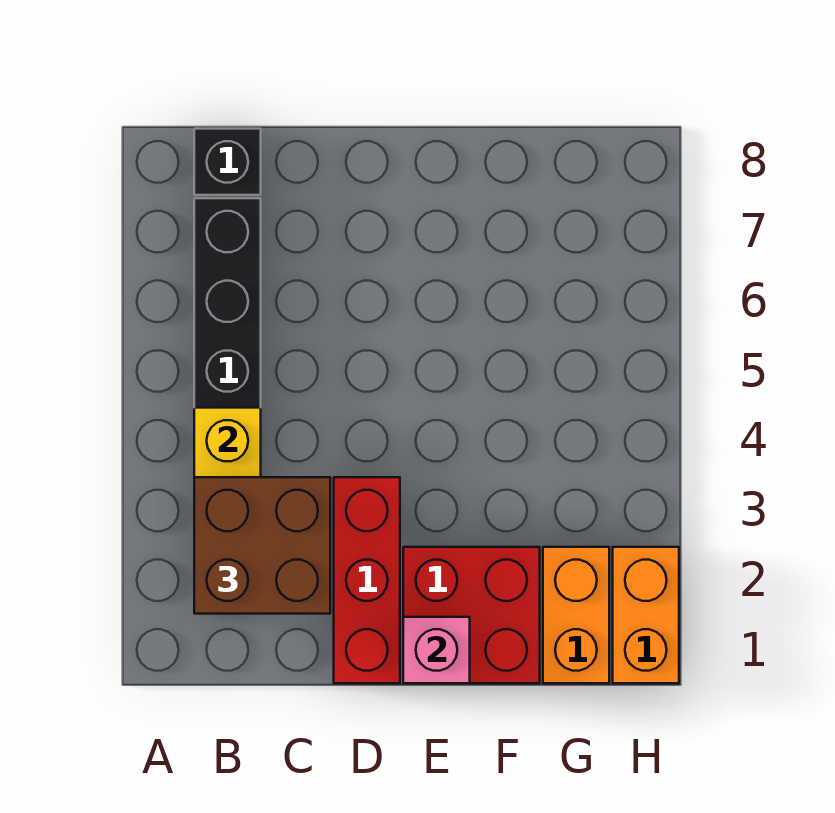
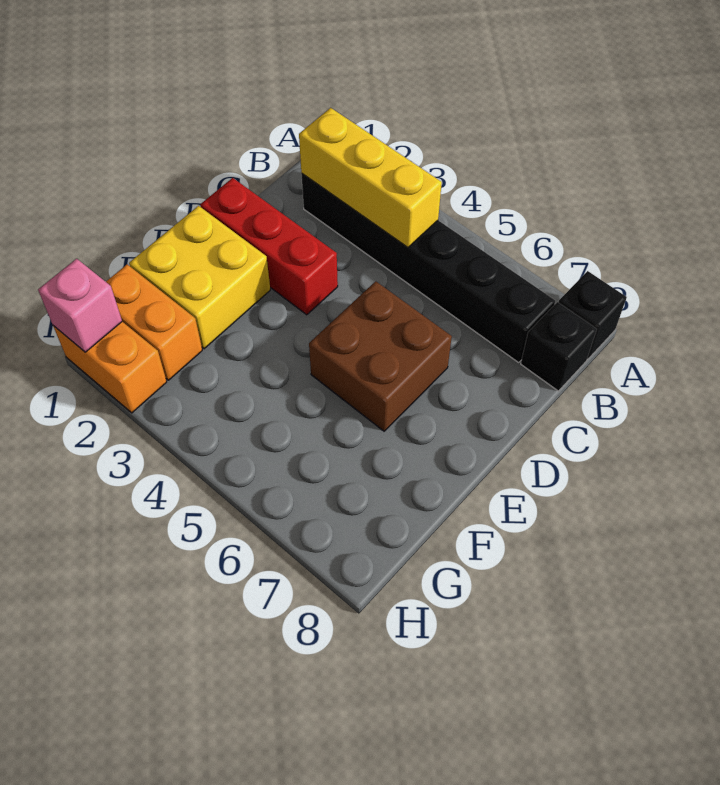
none -> black brick A8 level 1
brown brick B2:C3 level 3 -> brown brick D5:E6 level 1
red brick E1:F2 level 1 -> yellow brick E1:F2 level 1
pink brick E1 level 2 -> pink brick H1 level 2

